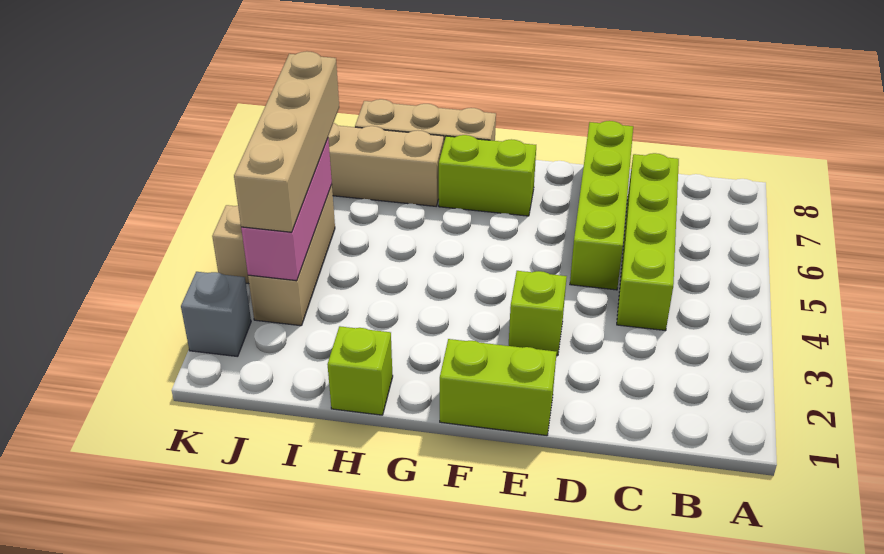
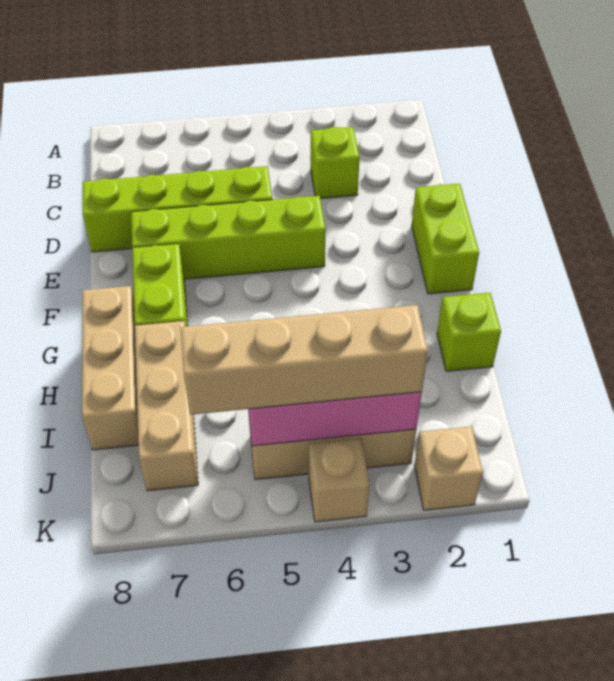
lime brick C4:C7 level 1 -> lime brick E4:E7 level 1
lime brick E3 level 1 -> lime brick C3 level 1
grey brick K2 level 1 -> tan brick K2 level 1

